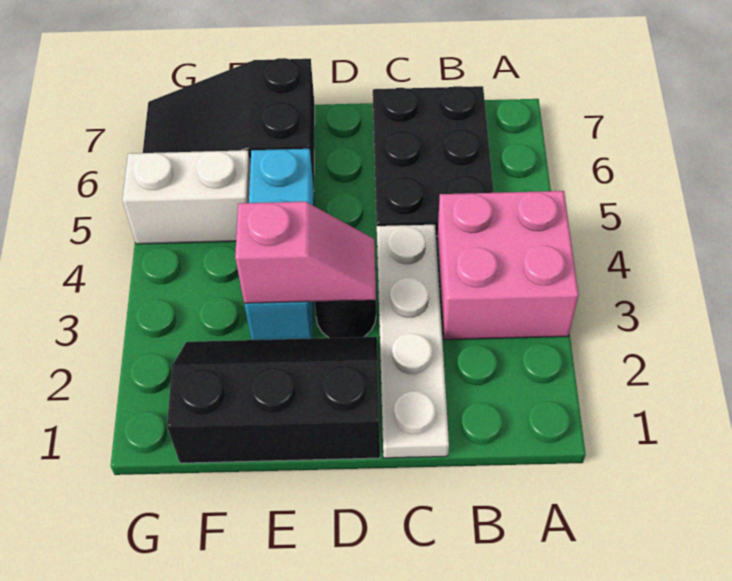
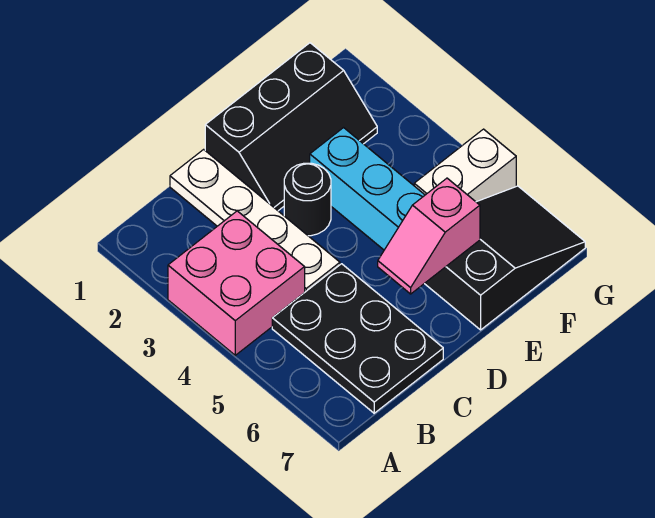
pink slope D3:E3 level 2 top E -> pink slope D6:E6 level 2 top E

